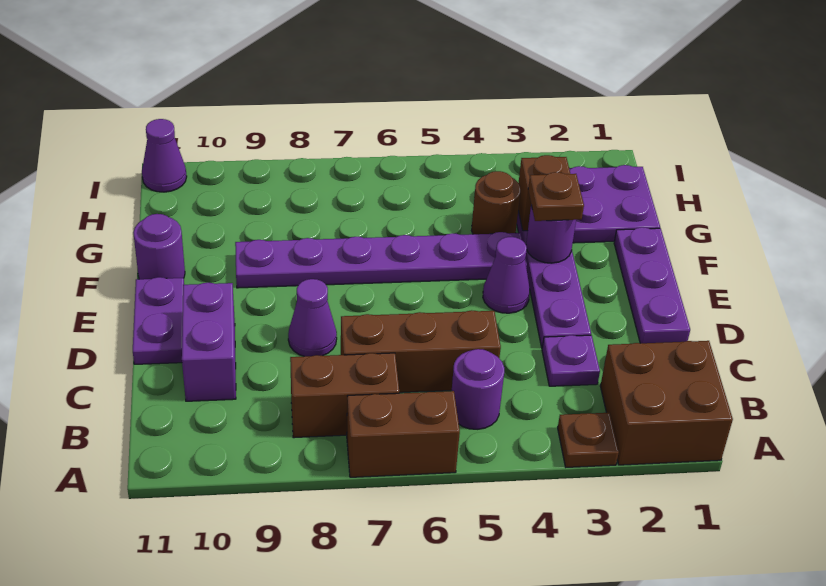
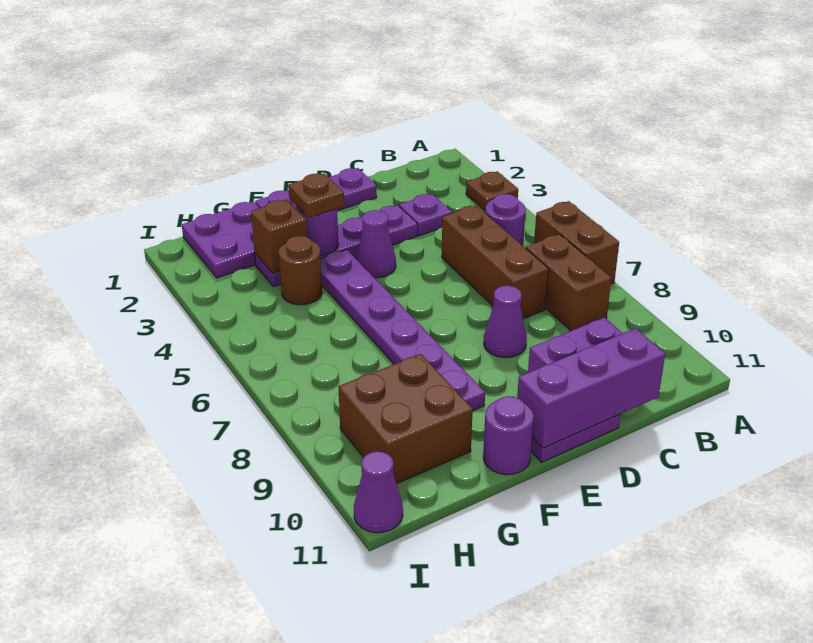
brown brick A1:B2 level 1 -> brown brick G9:H10 level 1
none -> purple brick C11:E11 level 2

